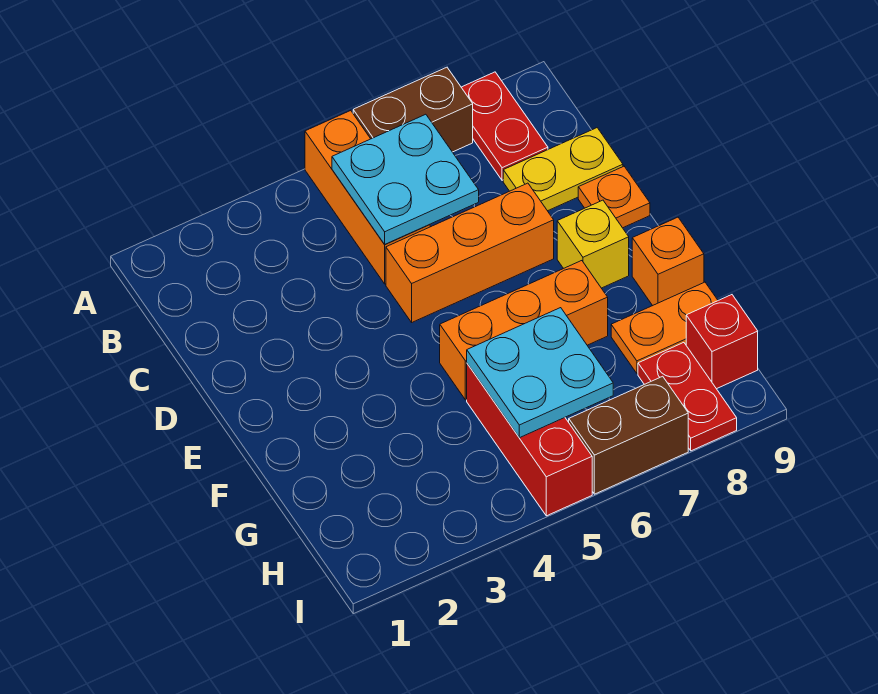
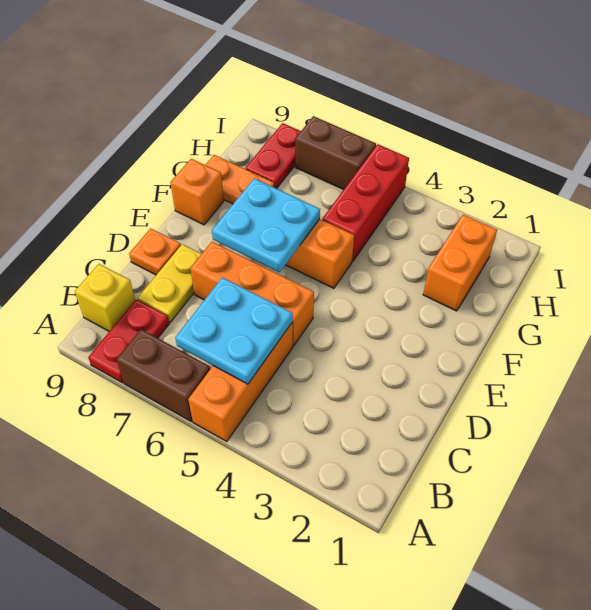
yellow plate C8:C9 level 1 -> yellow plate C8:D8 level 1
yellow brick E8 level 1 -> yellow brick B9 level 1
none -> orange brick G2:H2 level 1
cyan plate G5:H6 level 2 -> cyan plate E6:F7 level 2
red brick H9 level 1 -> none

